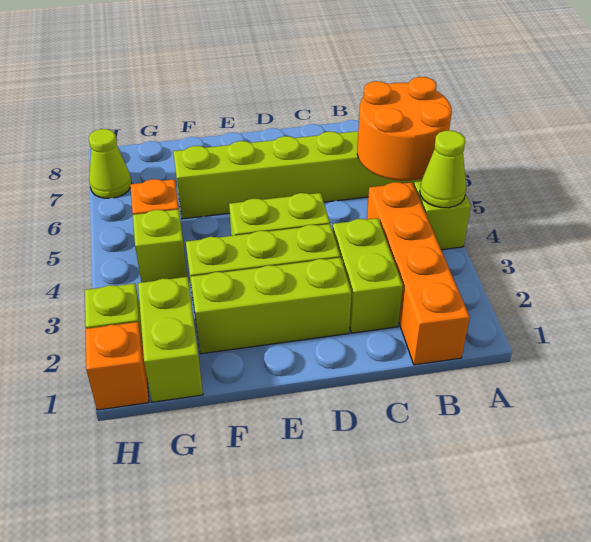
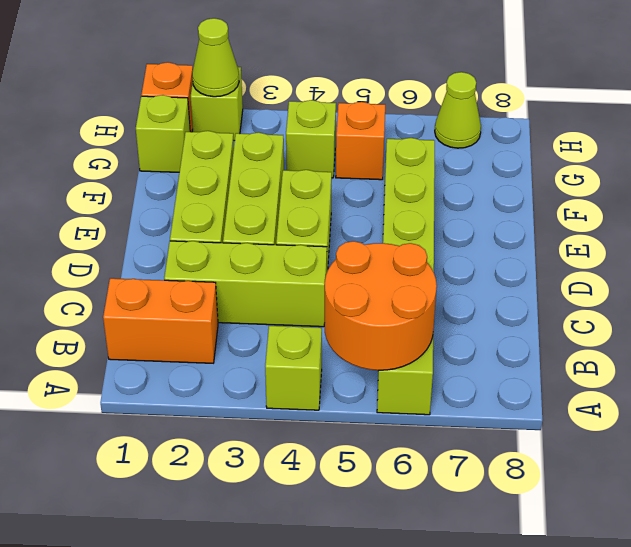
lime cone A4 level 2 -> lime cone H2 level 2
orange brick B1:B4 level 1 -> orange brick B1:B2 level 1
lime brick C2:C3 level 1 -> lime brick C2:C4 level 1
lime brick G1:G2 level 1 -> lime brick G1 level 1

